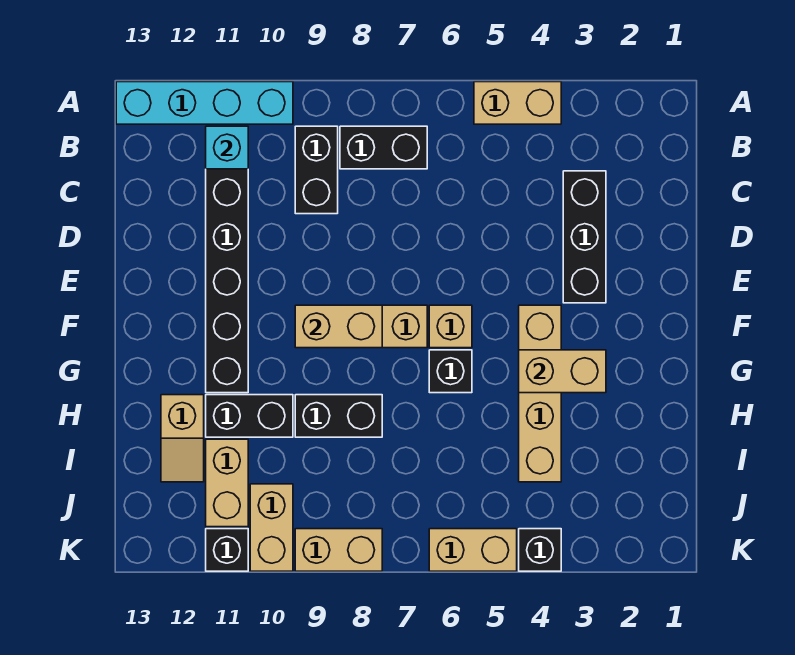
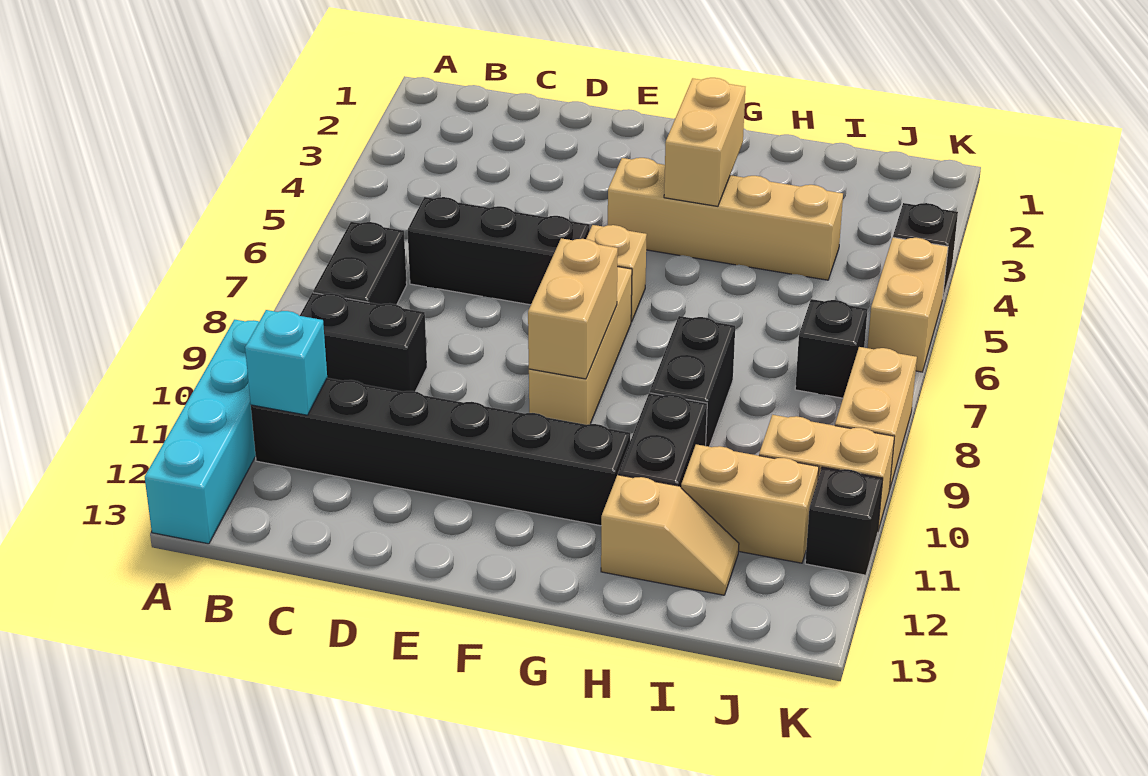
tan brick A4:A5 level 1 -> none
black brick C3:E3 level 1 -> black brick C6:E6 level 1
black brick G6 level 1 -> black brick J7 level 1

